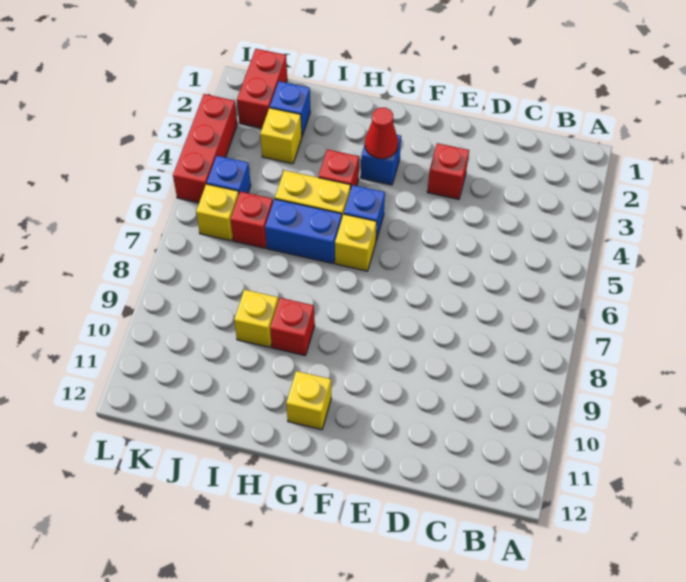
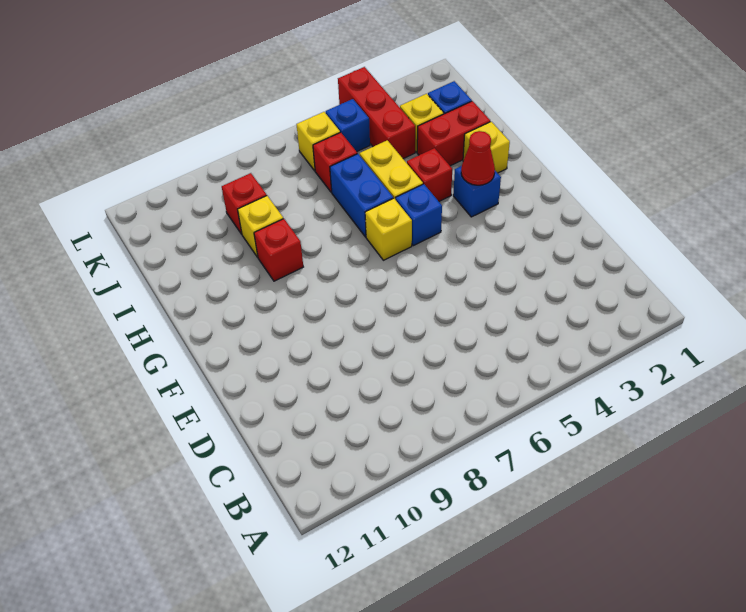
red brick E3 level 1 -> red brick J9 level 1
yellow brick G11 level 1 -> yellow brick H2 level 1
red brick K1:K2 level 1 -> red brick I2:I3 level 1
red brick L3:L5 level 1 -> red brick J4:L4 level 1

